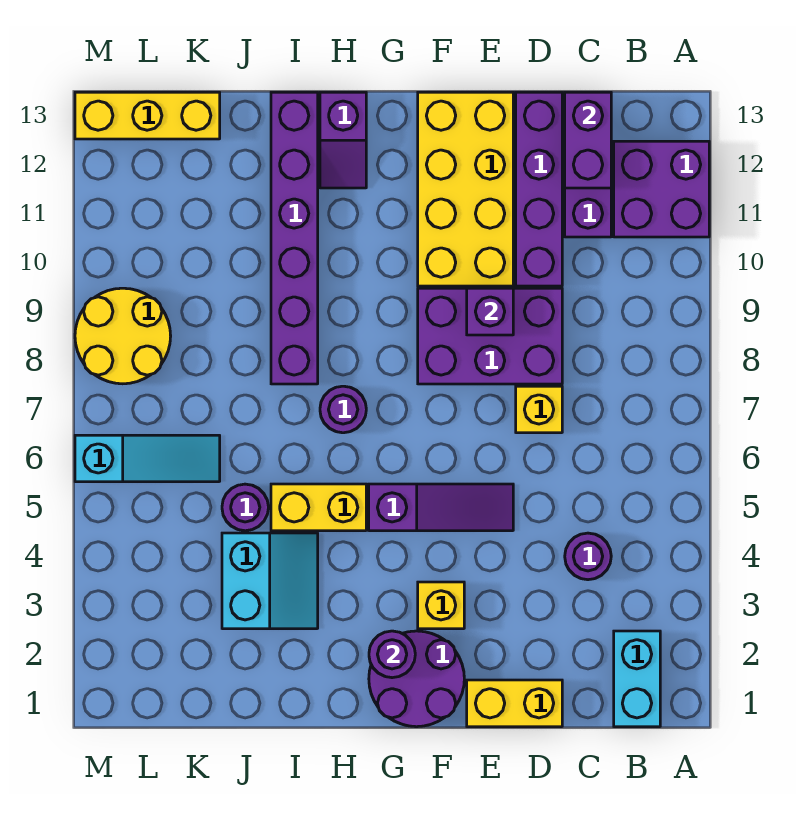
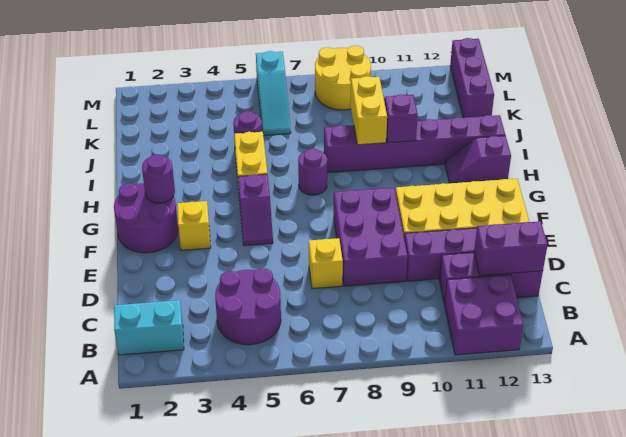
purple round brick C4 level 1 -> purple round brick B4:C5 level 1
yellow brick D1:E1 level 1 -> yellow brick I9:J9 level 2
purple slope E5:G5 level 1 top G -> purple slope F5:G5 level 1 top G
purple brick E9 level 2 -> purple brick I10 level 2
cyan slope I3:J4 level 1 top J -> none
yellow brick K13:M13 level 1 -> purple brick K13:M13 level 1

